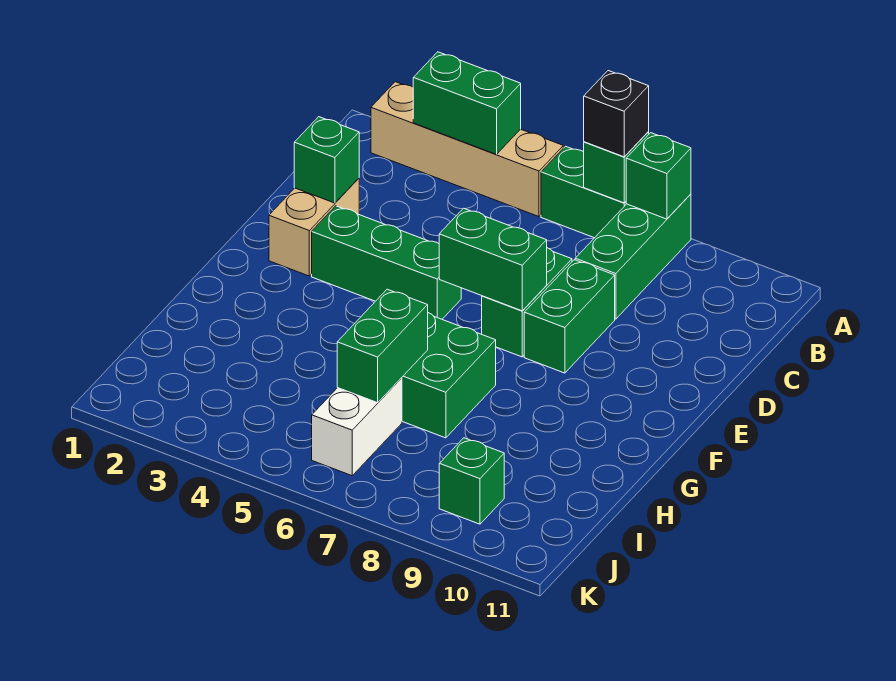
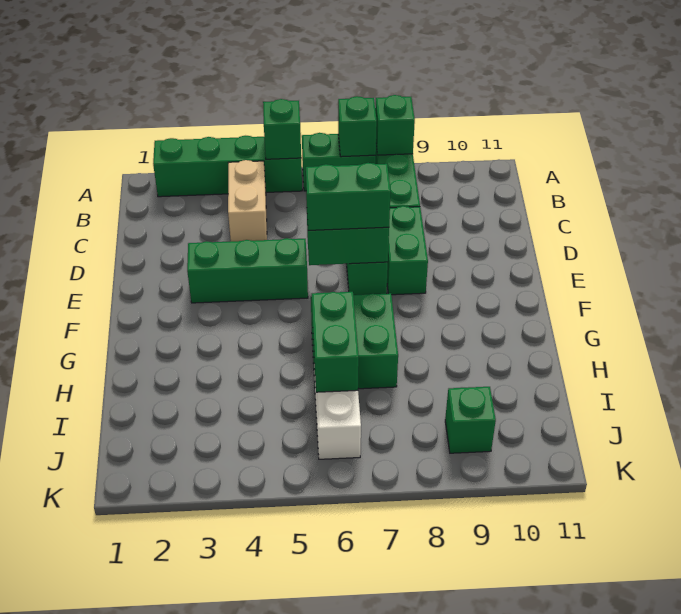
tan brick A2:A5 level 1 -> green brick A2:A5 level 1
green brick A3:A4 level 2 -> green brick E6:E7 level 3
black brick A7 level 3 -> none
tan brick D2:E2 level 1 -> tan brick B4:C4 level 1
green brick D2 level 2 -> green brick A5 level 2

